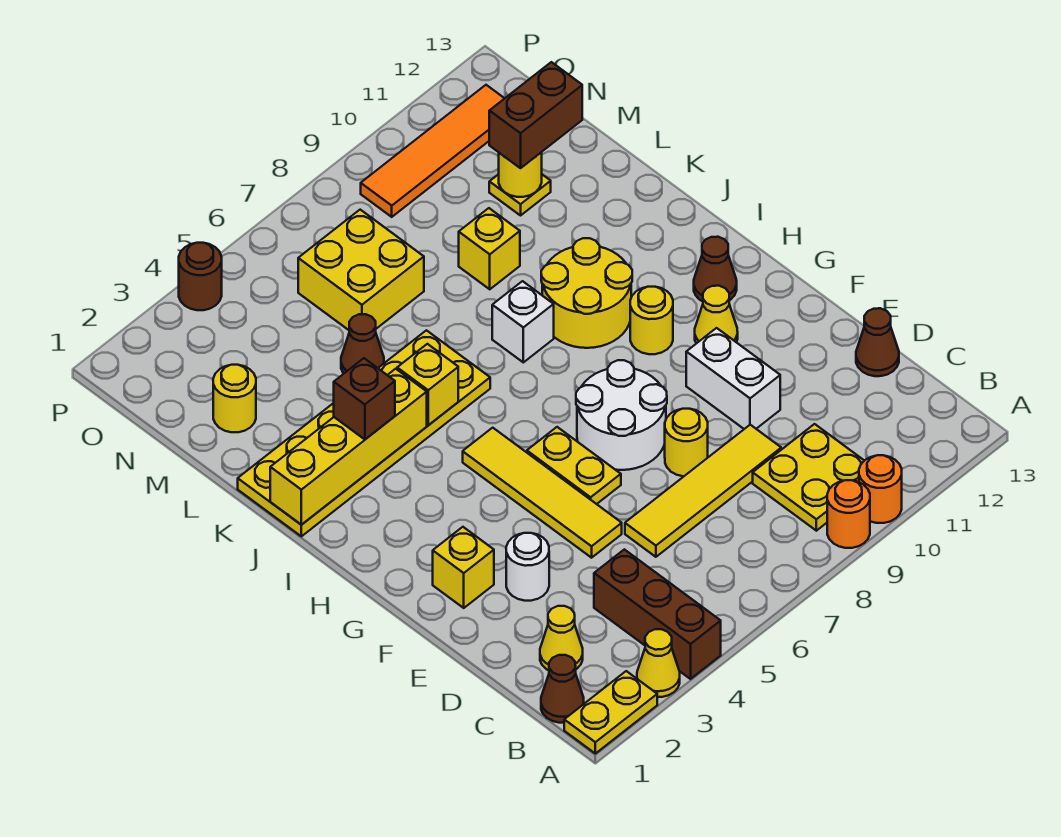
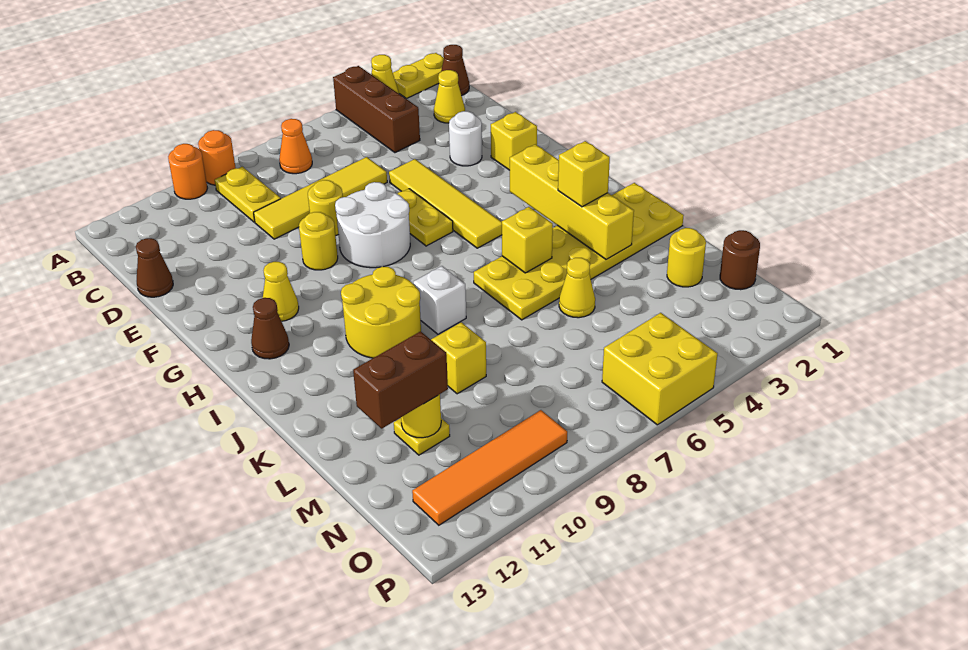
none -> orange cone B7 level 1
yellow plate B9:C10 level 1 -> yellow plate B9:C9 level 1
white brick E10:F10 level 1 -> none
yellow round brick H10 level 1 -> yellow round brick F9 level 1
yellow brick J1:J4 level 2 -> yellow brick H3:K3 level 2
brown brick J3 level 3 -> yellow brick J3 level 3
brown cone L5 level 1 -> yellow cone L5 level 1
yellow brick M6:N7 level 1 -> yellow brick O5:P6 level 1
brown round brick P4 level 1 -> brown round brick N1 level 1

